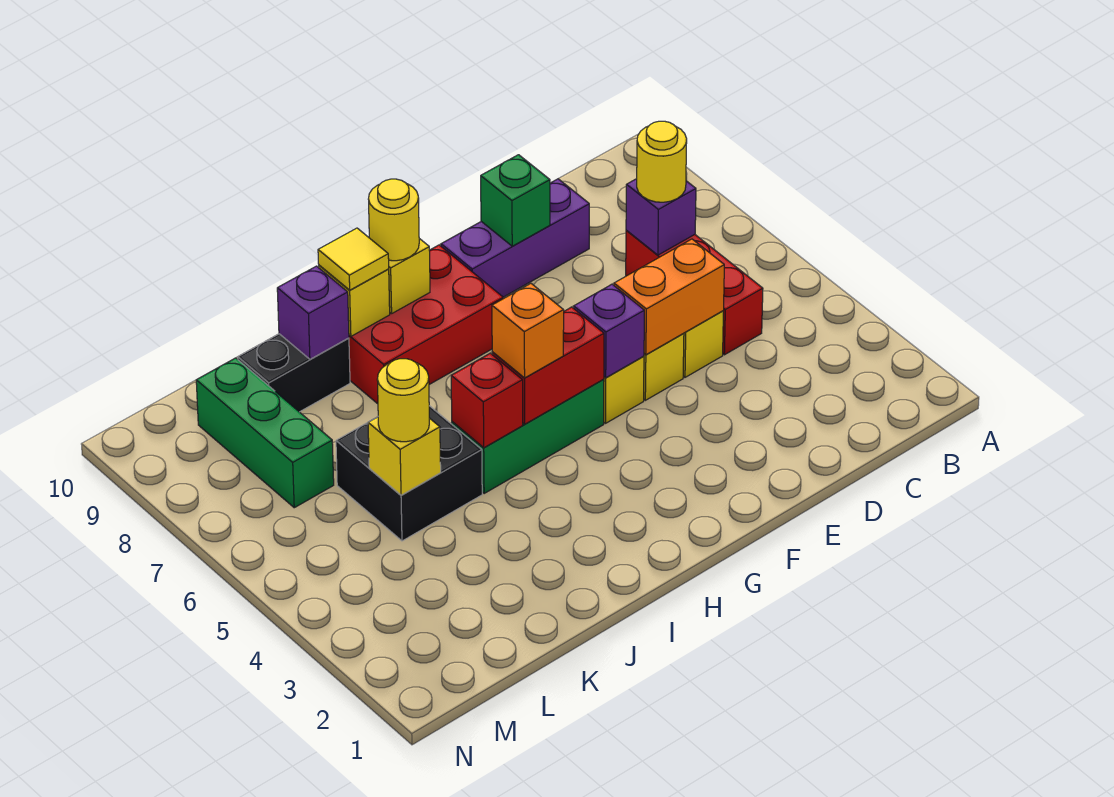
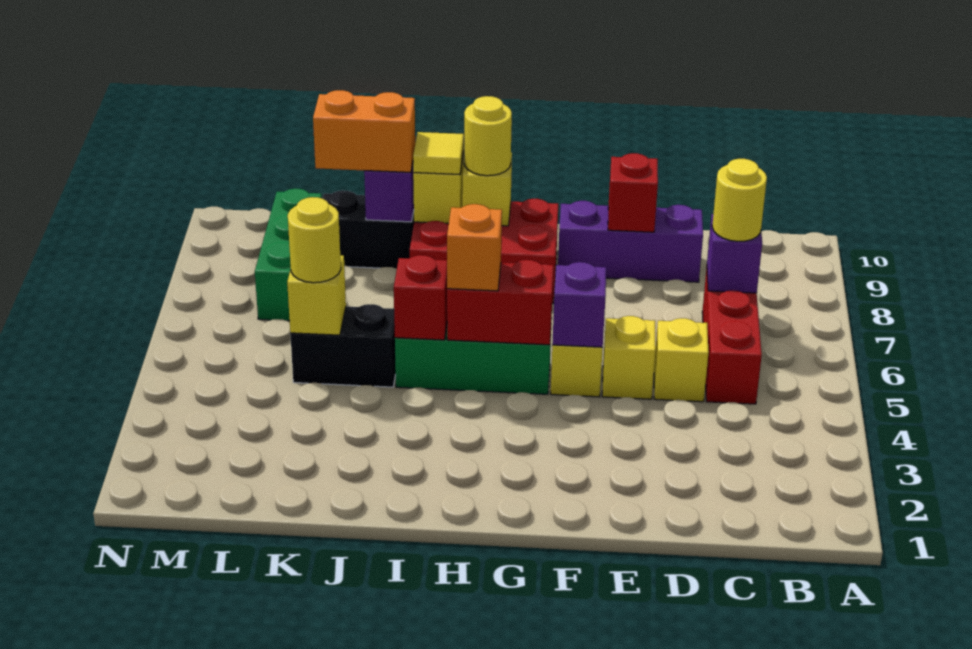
orange brick D5:E5 level 2 -> orange brick J9:K9 level 3
green brick E9 level 2 -> red brick E9 level 2
black brick J5:K6 level 1 -> black brick J5:K5 level 1

